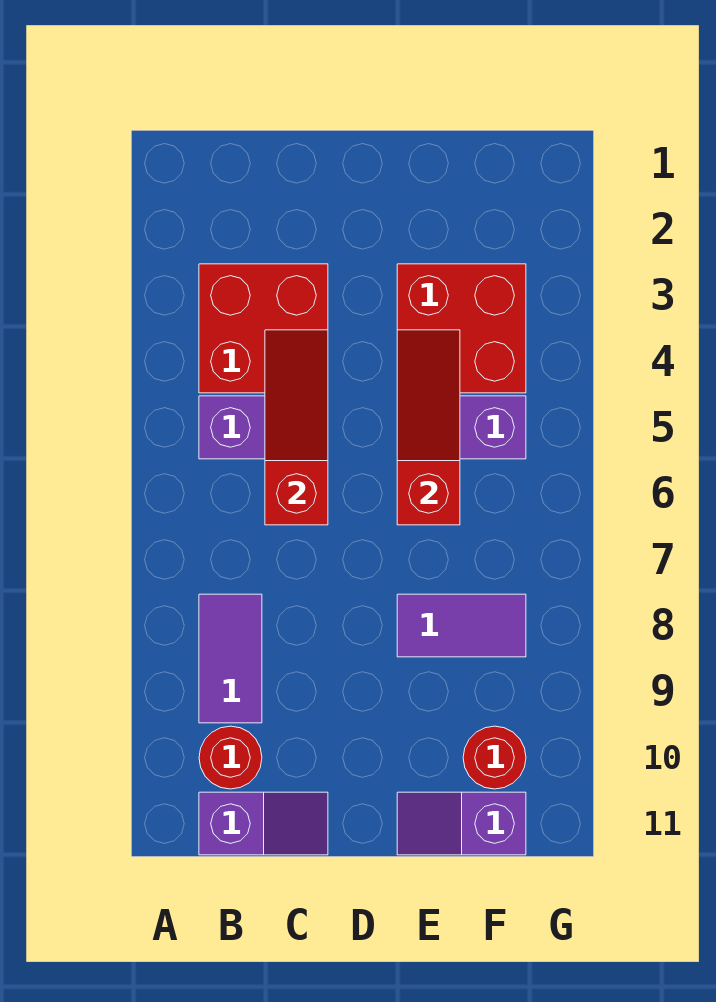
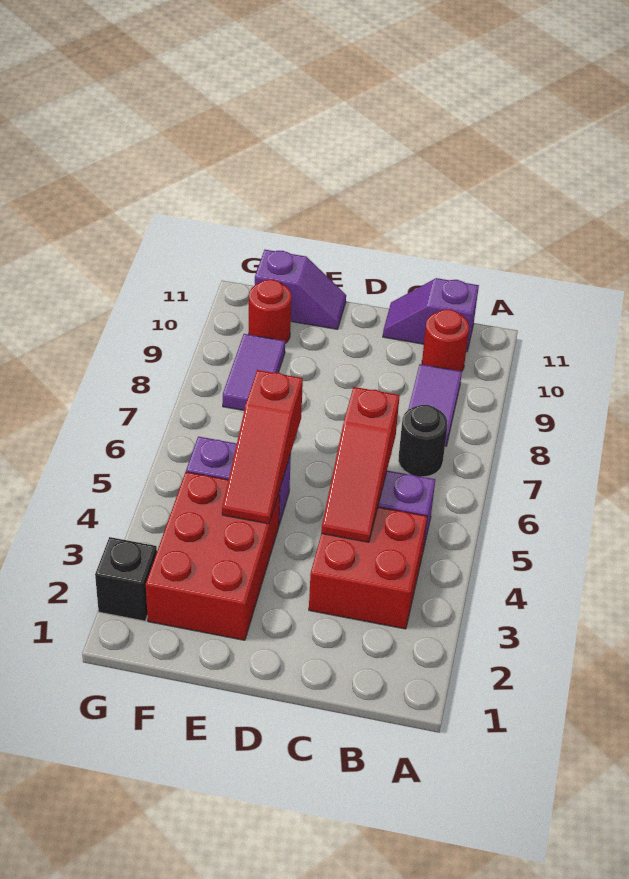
none -> black round brick B7 level 1
red brick E3:F4 level 1 -> red brick E2:F4 level 1
purple tile E8:F8 level 1 -> purple tile F8:F9 level 1
none -> black brick G2 level 1

